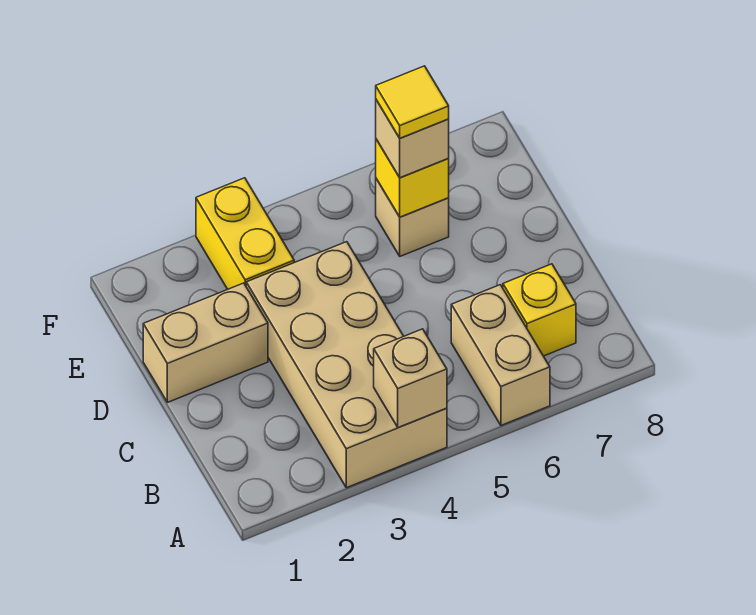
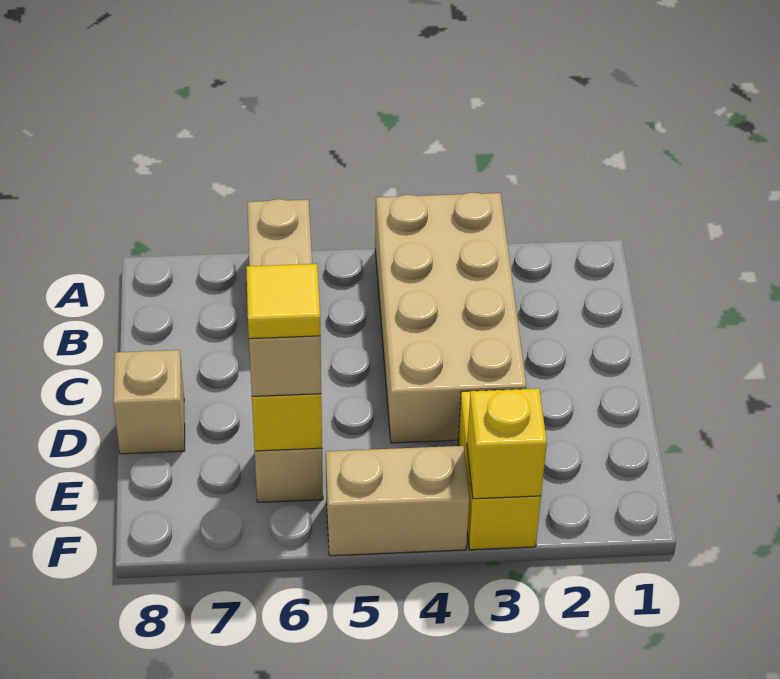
tan brick A4 level 2 -> tan brick D8 level 1
yellow brick B7 level 1 -> yellow brick F3 level 2
tan brick D1:D2 level 1 -> tan brick F4:F5 level 1

